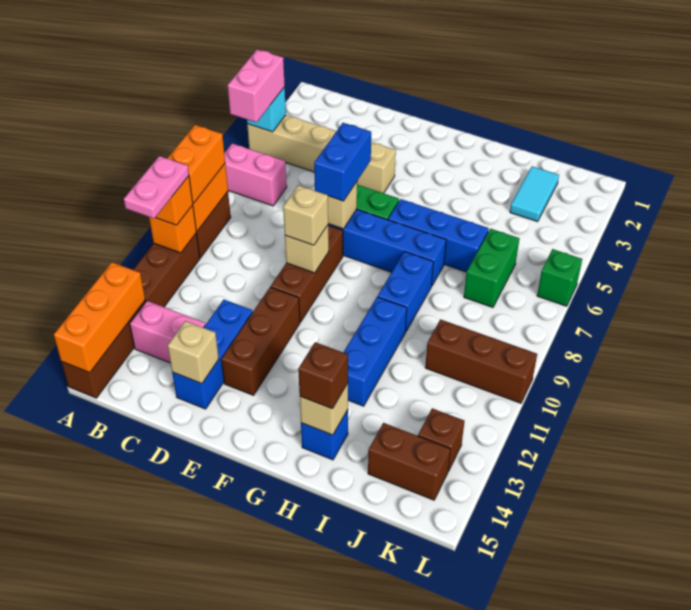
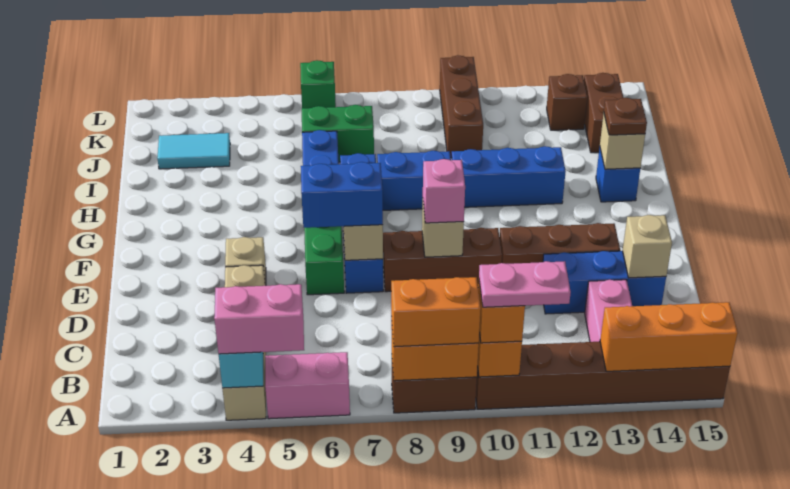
pink brick A6:B6 level 1 -> pink brick A5:A6 level 1
tan brick E9 level 3 -> pink brick E9 level 3
brown brick H14 level 3 -> brown plate H14 level 3

